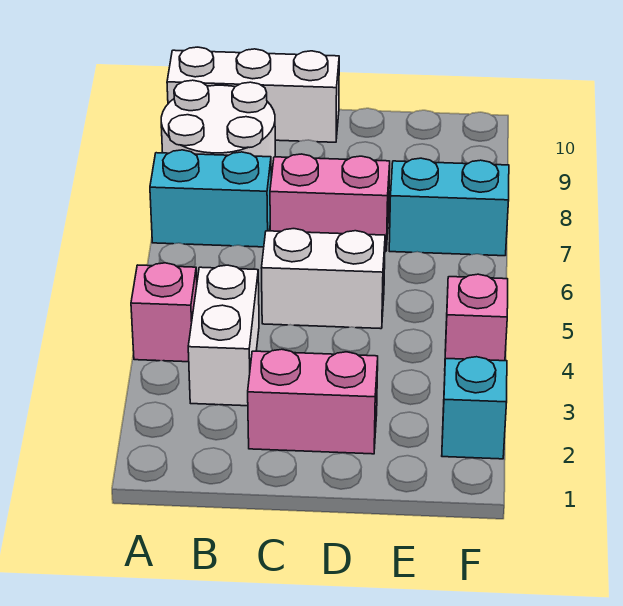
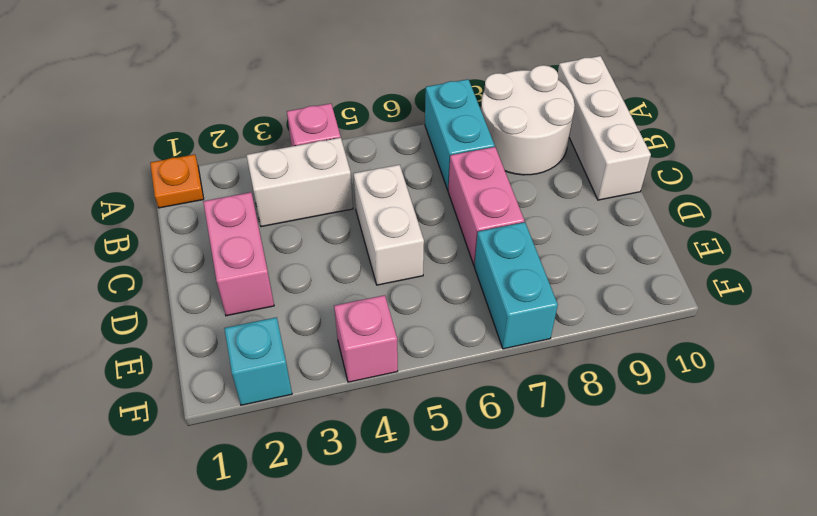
none -> orange plate A1 level 1

